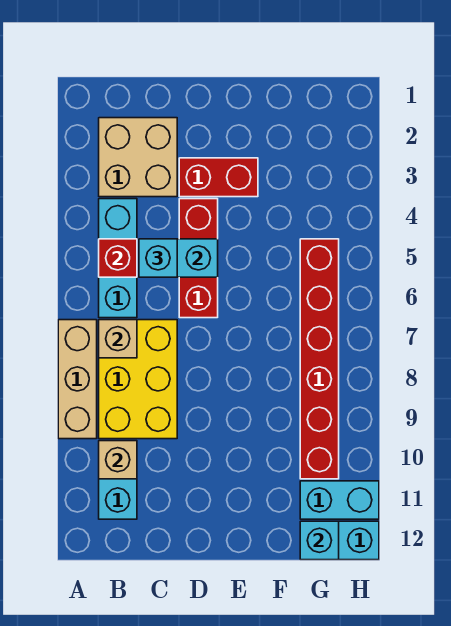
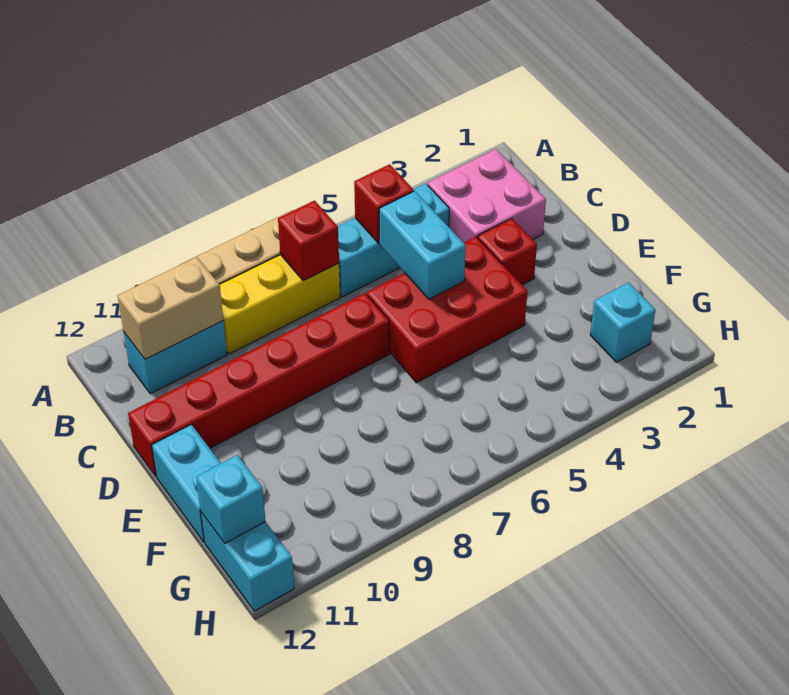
tan brick B2:C3 level 1 -> pink brick B2:C3 level 1
yellow brick B7:C9 level 1 -> yellow brick B7:B9 level 1
tan brick B7 level 2 -> red brick B7 level 2
tan brick B10 level 2 -> tan brick B10:B11 level 2
cyan brick C5 level 3 -> cyan brick G2 level 1
red brick D3:E3 level 1 -> red brick D3 level 1
red brick D4:D6 level 1 -> red brick D4:E6 level 1
red brick G5:G10 level 1 -> red brick D7:D12 level 1
cyan brick G11:H11 level 1 -> cyan brick E12:F12 level 1

